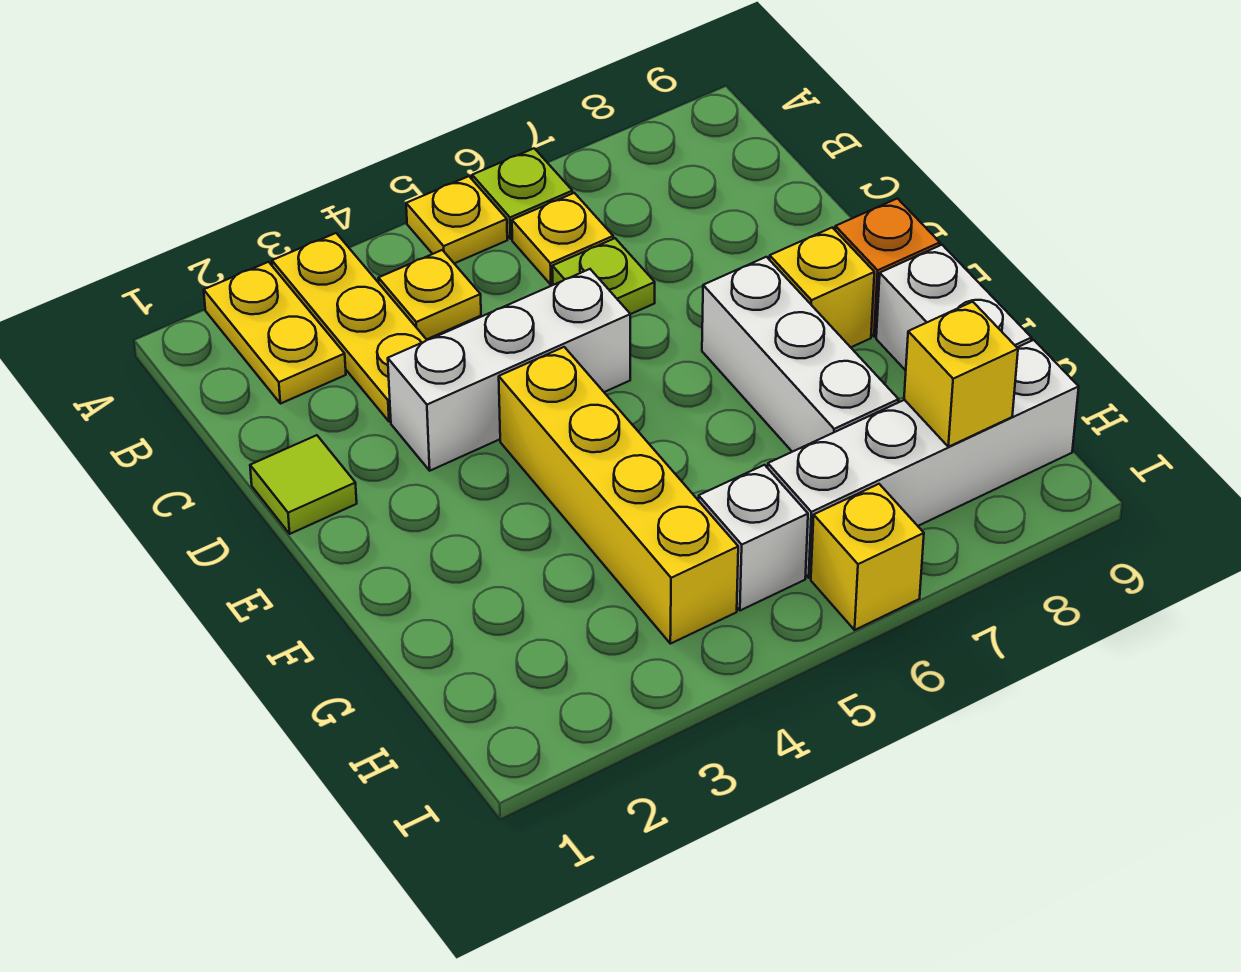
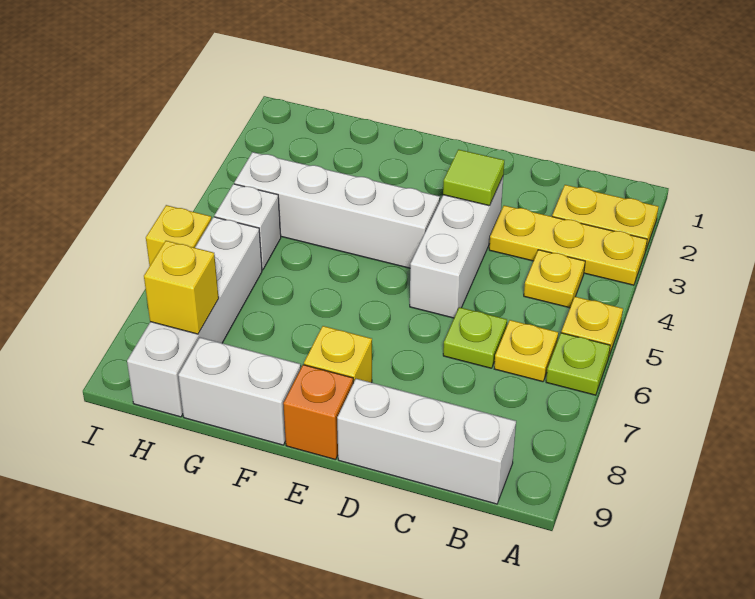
lime tile D1 level 1 -> lime tile D3 level 2
yellow brick E4:H4 level 1 -> white brick E4:H4 level 1
white brick E7:G7 level 1 -> white brick B9:D9 level 1

